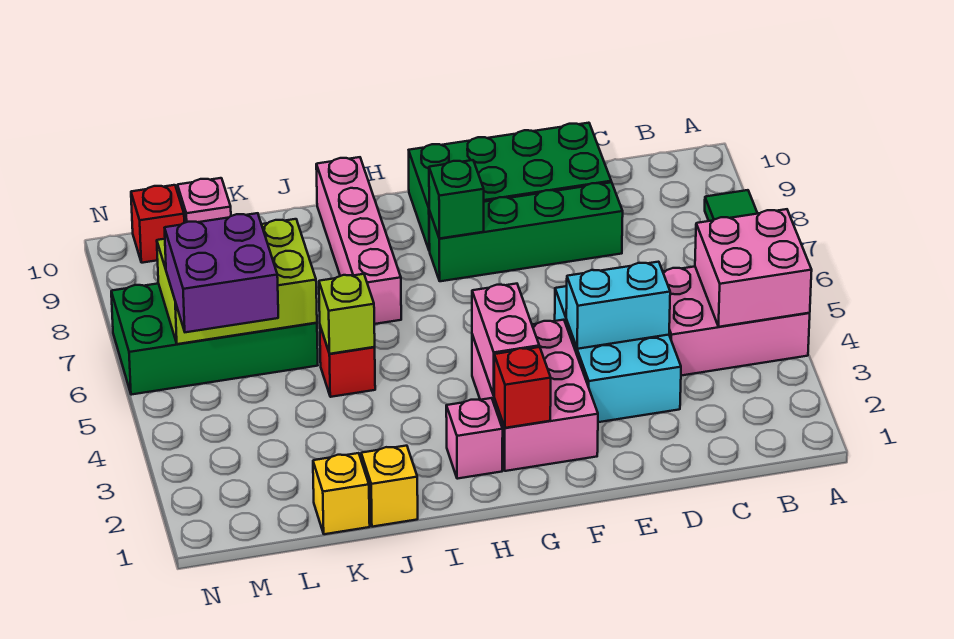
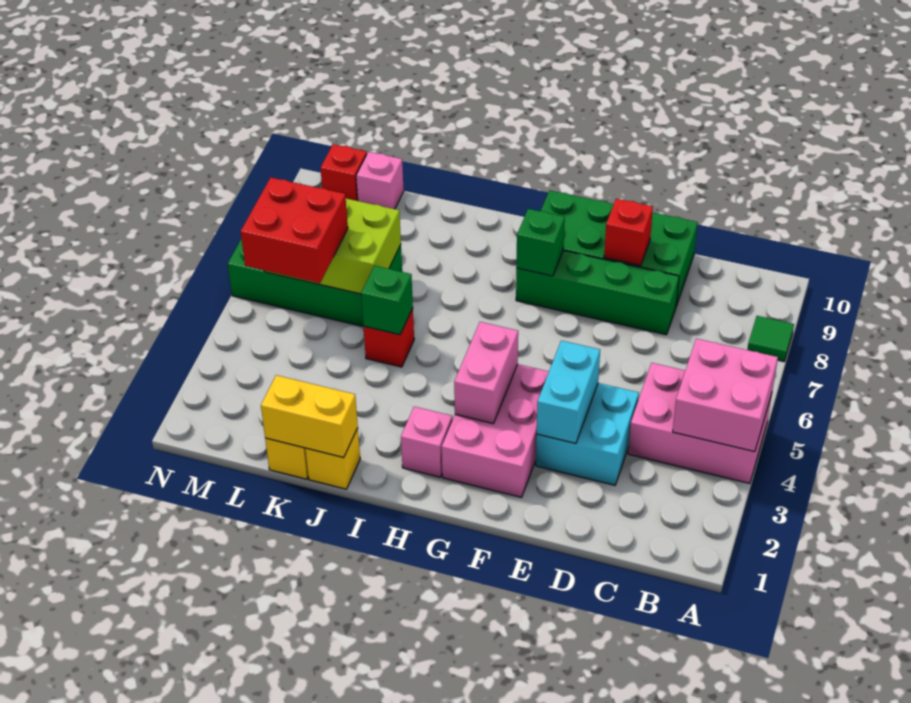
cyan brick D3:E5 level 1 -> cyan brick D3:E4 level 1
cyan brick D4:E4 level 2 -> cyan brick E3:E4 level 2
red brick G2 level 2 -> red brick E9 level 2
pink brick I7:I10 level 1 -> none
none -> yellow brick J1:K1 level 2
lime brick J5 level 2 -> green brick J5 level 2
purple brick L5:M6 level 3 -> red brick L5:M6 level 3

